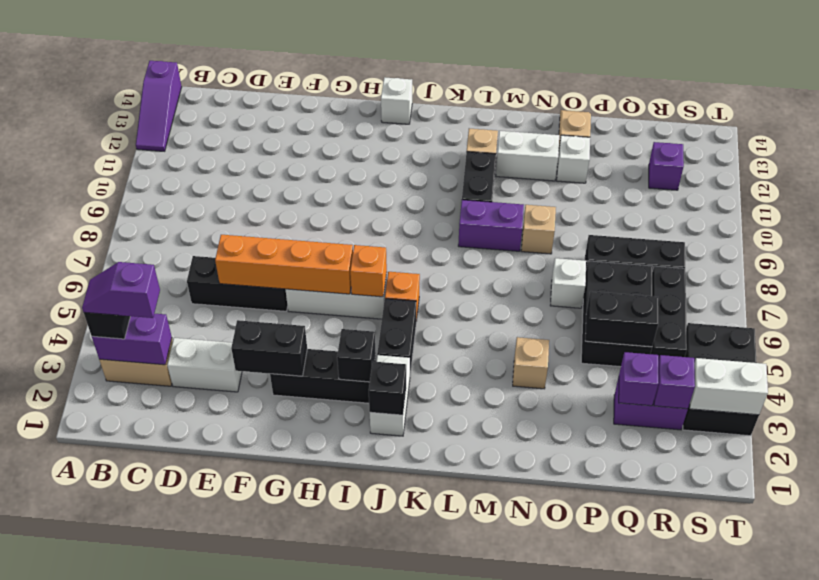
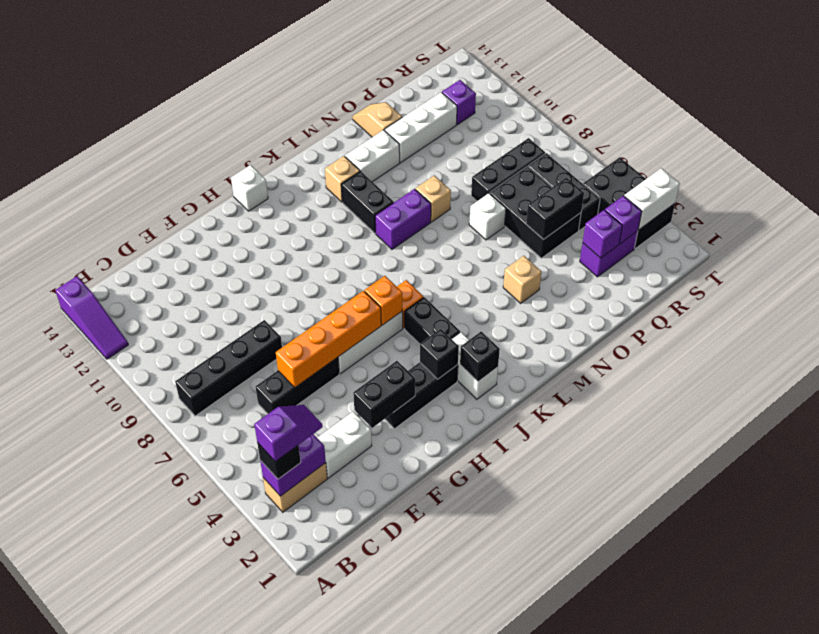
purple slope B3:C3 level 4 top C -> purple slope B3:C3 level 4 top B
none -> black brick B8:E8 level 1
white brick O12 level 1 -> white brick O12:Q12 level 1

